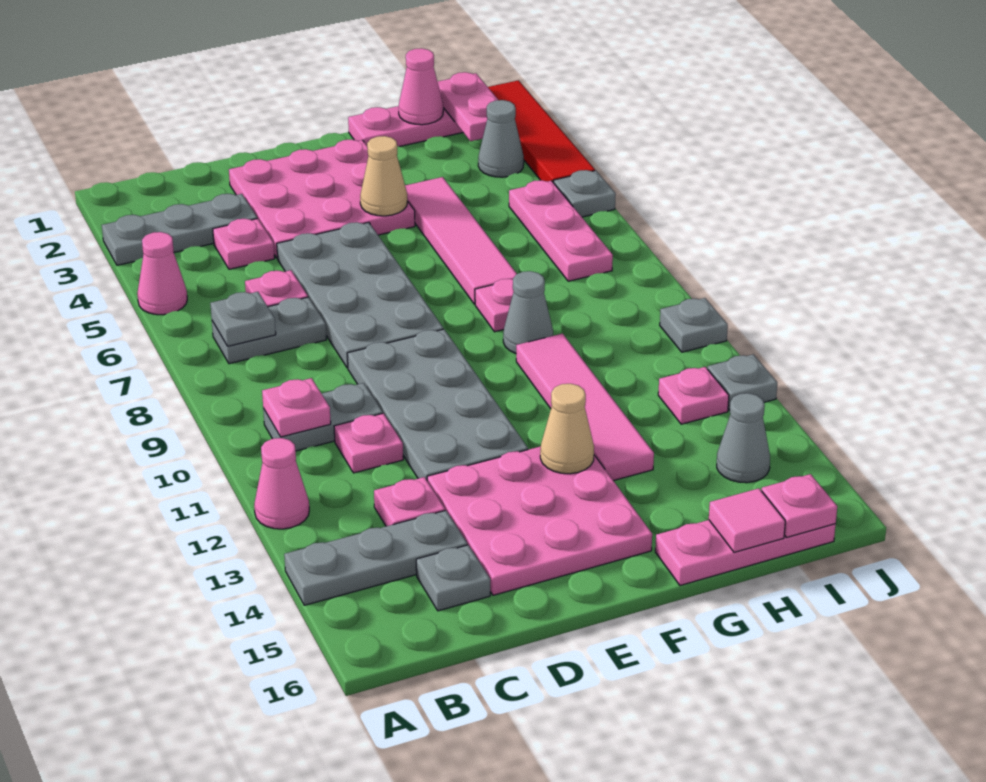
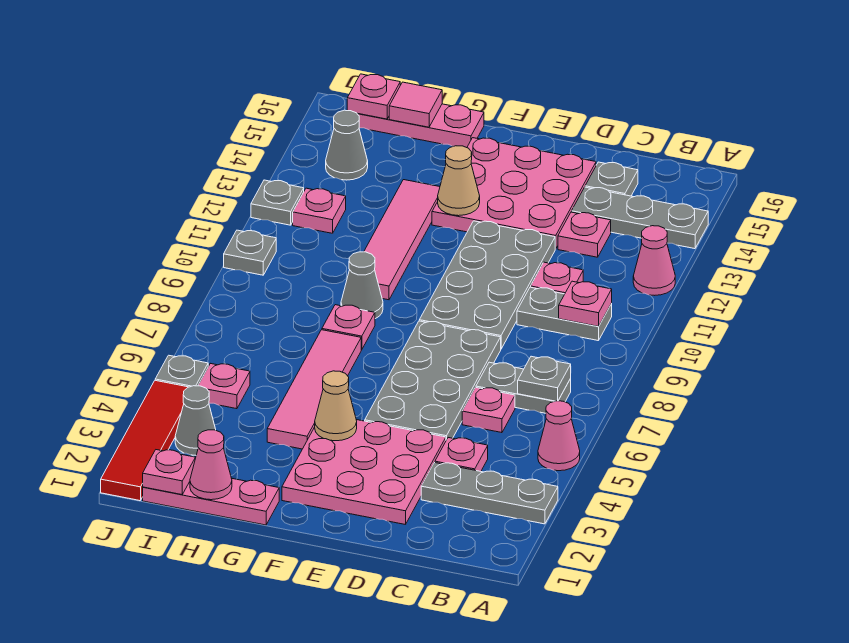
pink plate I1:I2 level 2 -> pink plate I1 level 2
pink plate I5:I7 level 1 -> pink plate I5 level 1

